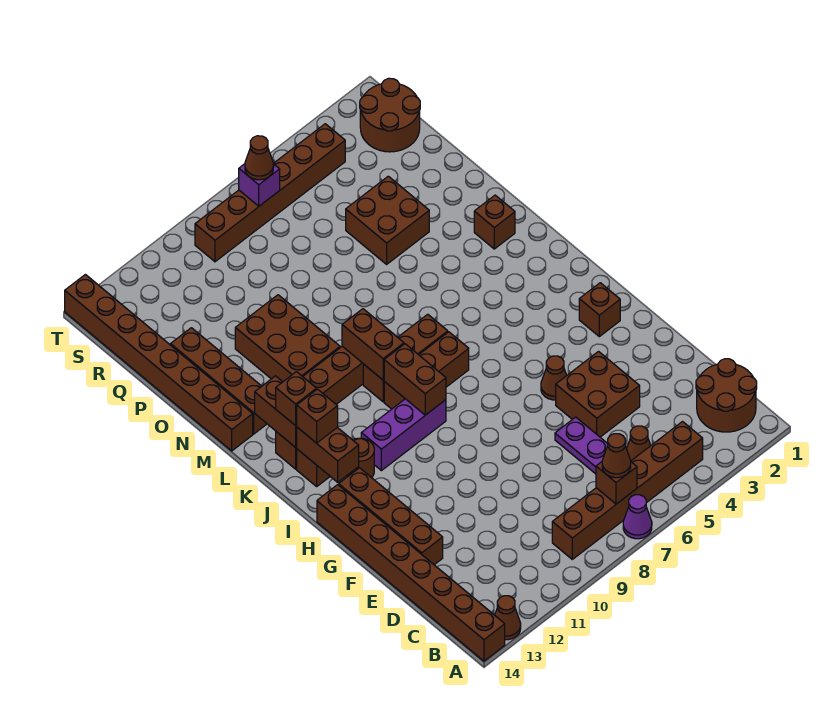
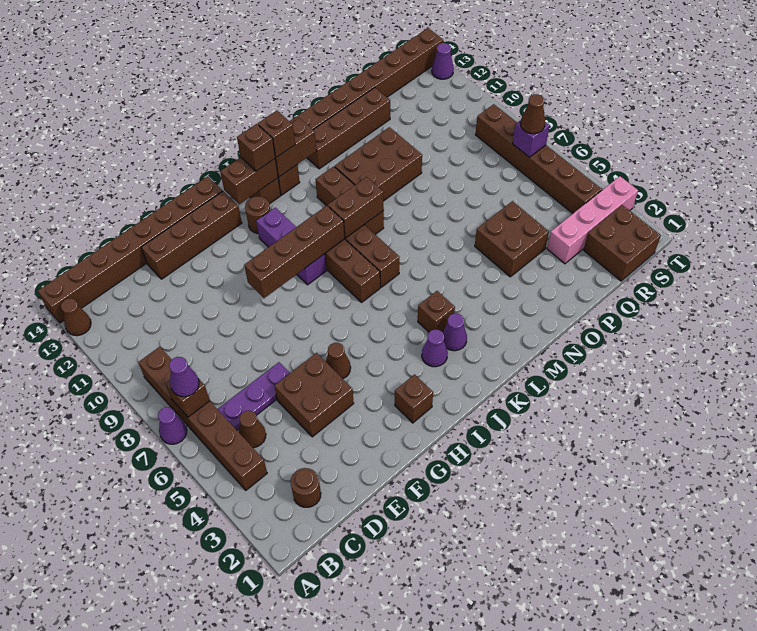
brown round brick B1:C2 level 1 -> brown round brick C2 level 1
brown cone B7 level 3 -> purple cone B7 level 3
brown brick I9:J9 level 2 -> brown brick G9:J9 level 2
none -> purple cone J3 level 1
none -> purple cone K3 level 1
brown brick M2 level 1 -> brown brick K4 level 1
none -> pink brick Q3:T3 level 1
brown round brick R1:S2 level 1 -> brown brick R1:S2 level 1
none -> purple cone T13 level 1

